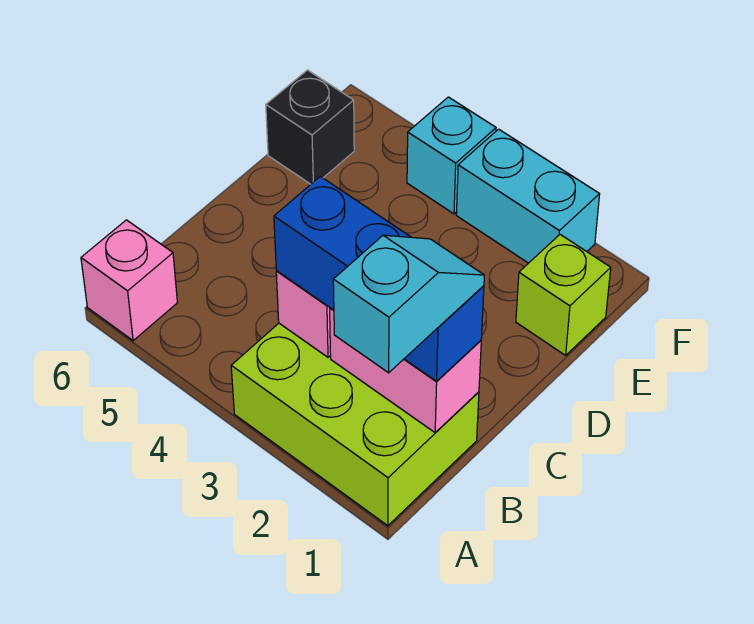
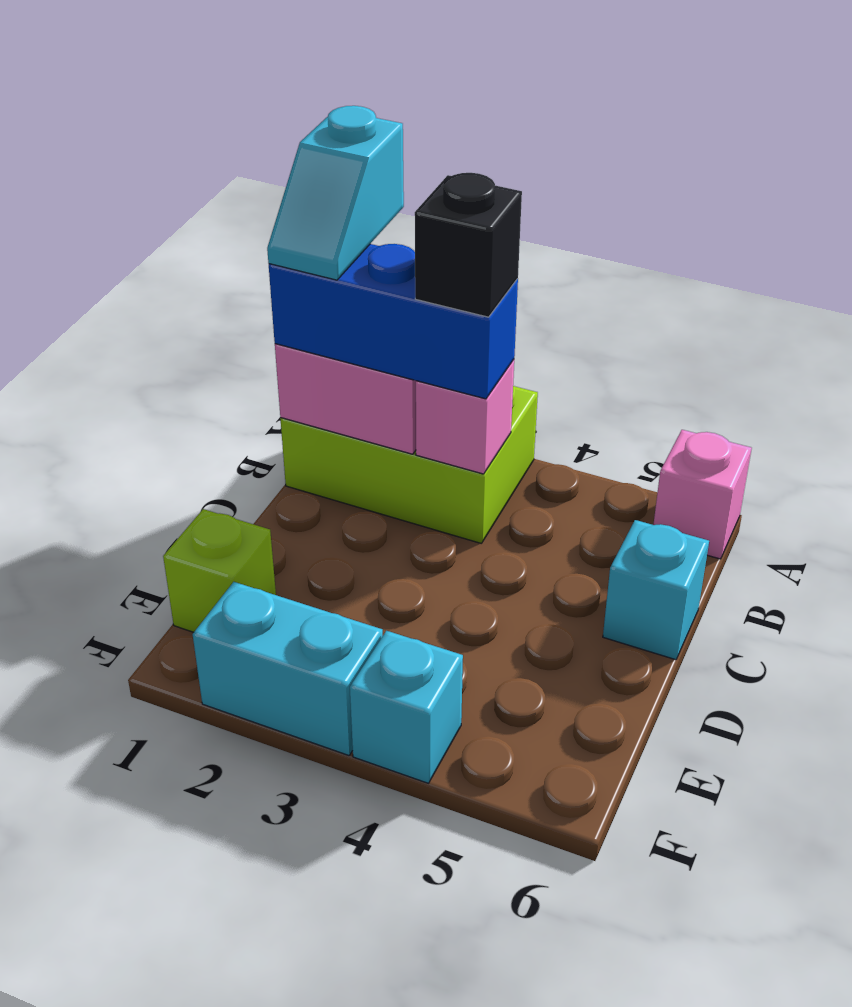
none -> cyan brick C6 level 1
black brick E6 level 1 -> black brick B3 level 4

